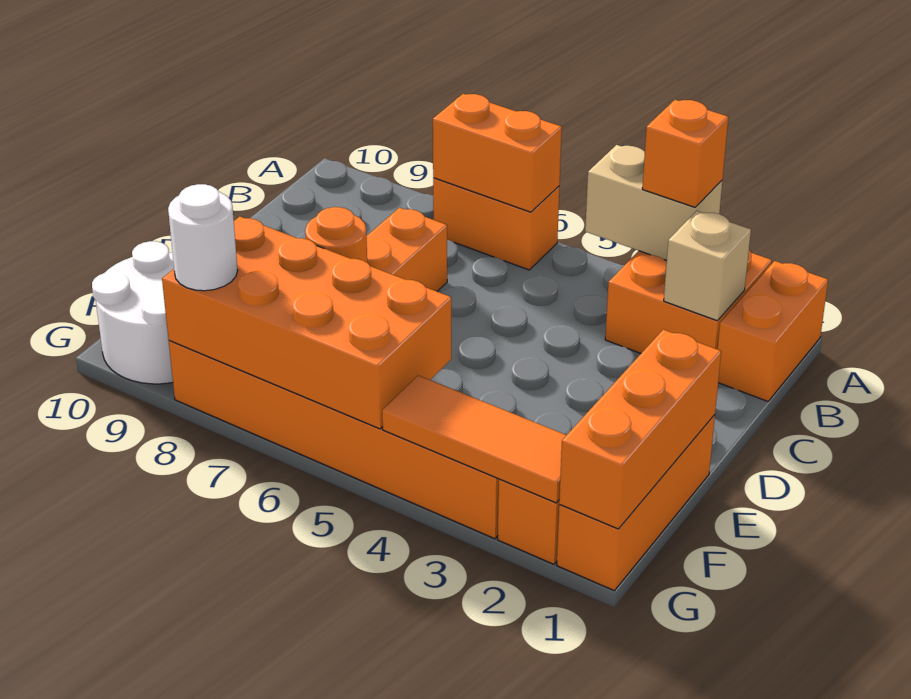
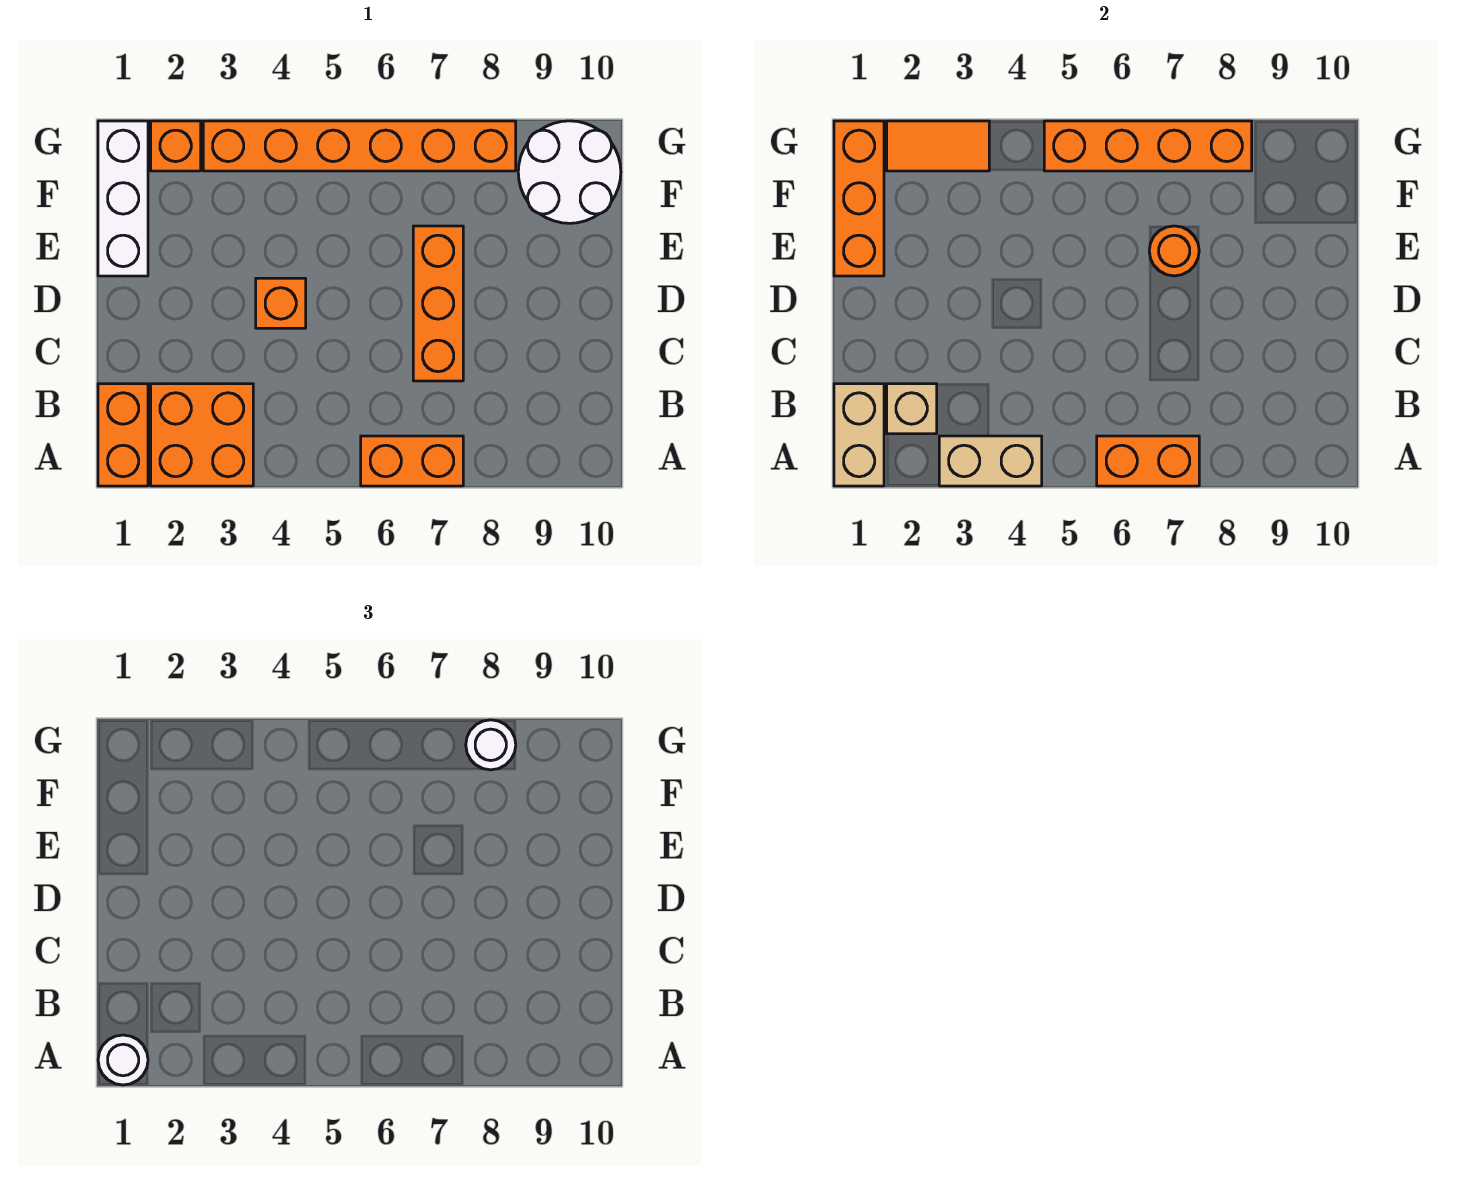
none -> tan brick A1:B1 level 2
none -> white round brick A1 level 3
orange brick A3 level 3 -> orange brick D4 level 1
orange brick E1:G1 level 1 -> white brick E1:G1 level 1
orange brick F5:G8 level 2 -> orange brick G5:G8 level 2
orange tile G2:G4 level 2 -> orange tile G2:G3 level 2

